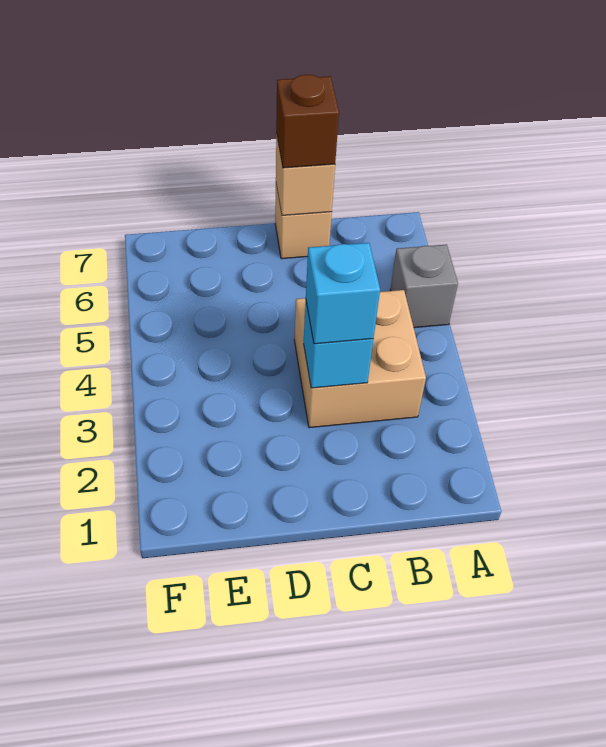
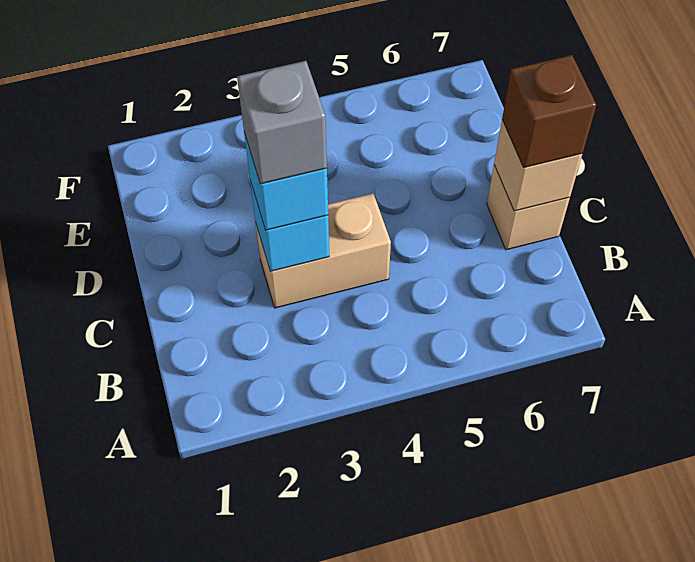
grey brick A5 level 1 -> grey brick C3 level 4
tan brick B3:C4 level 1 -> tan brick C3:C4 level 1

